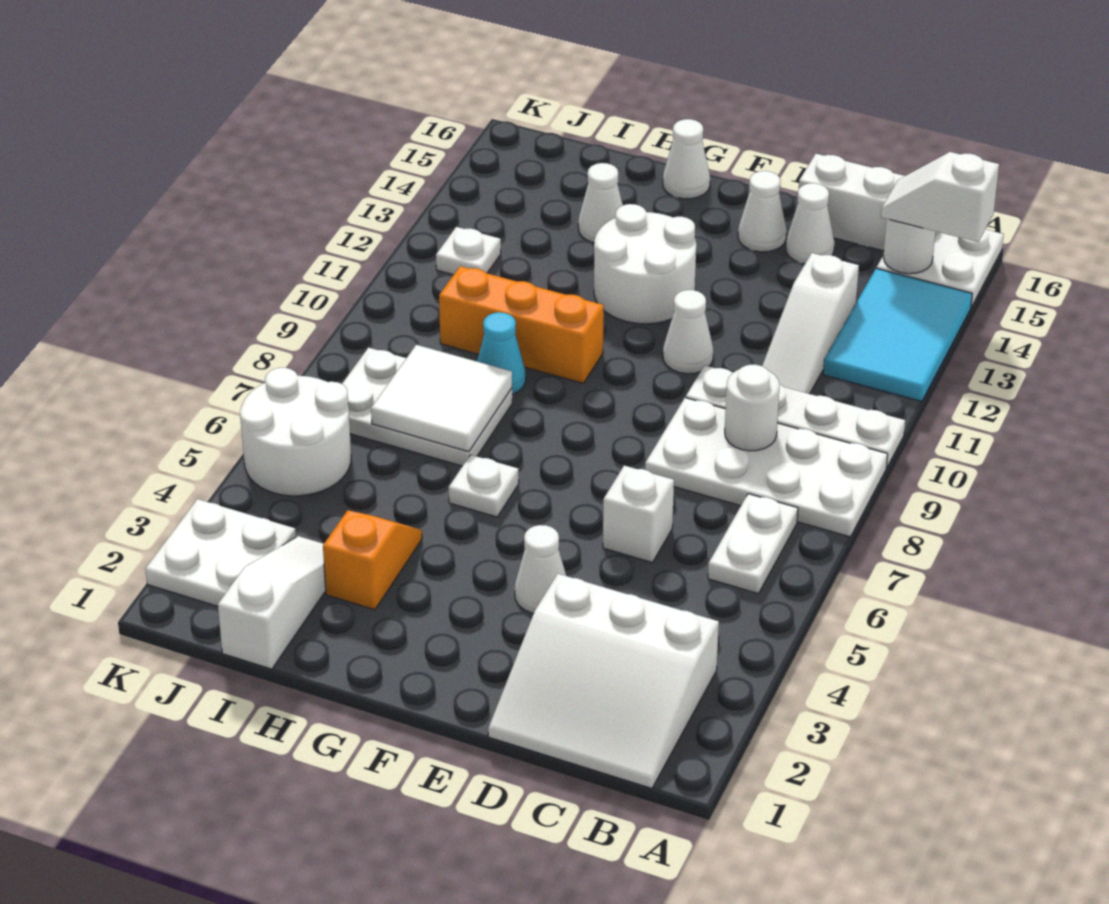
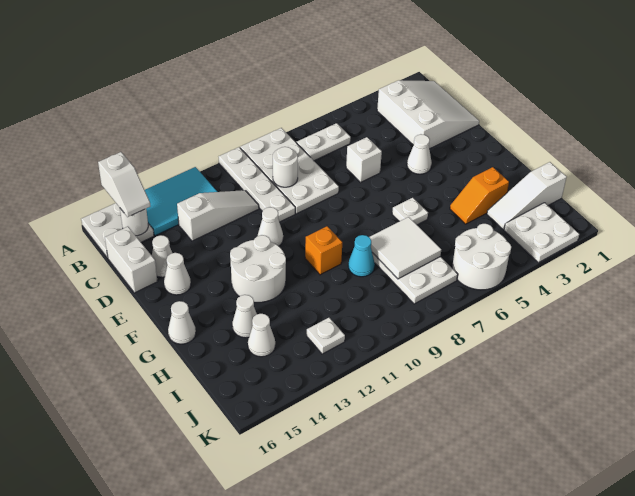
orange brick G10:I10 level 1 -> orange brick G10 level 1
none -> white cone I14 level 1

